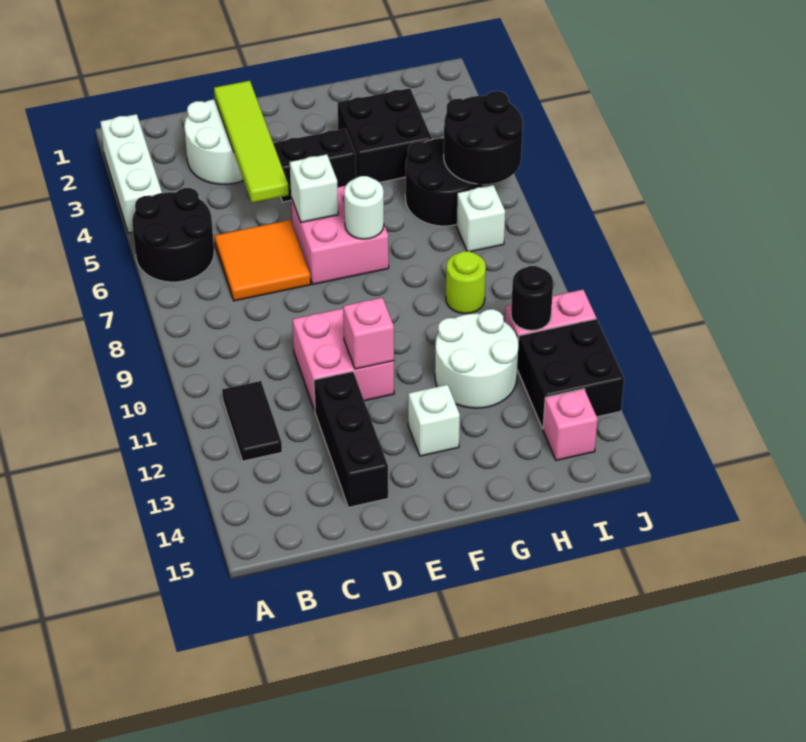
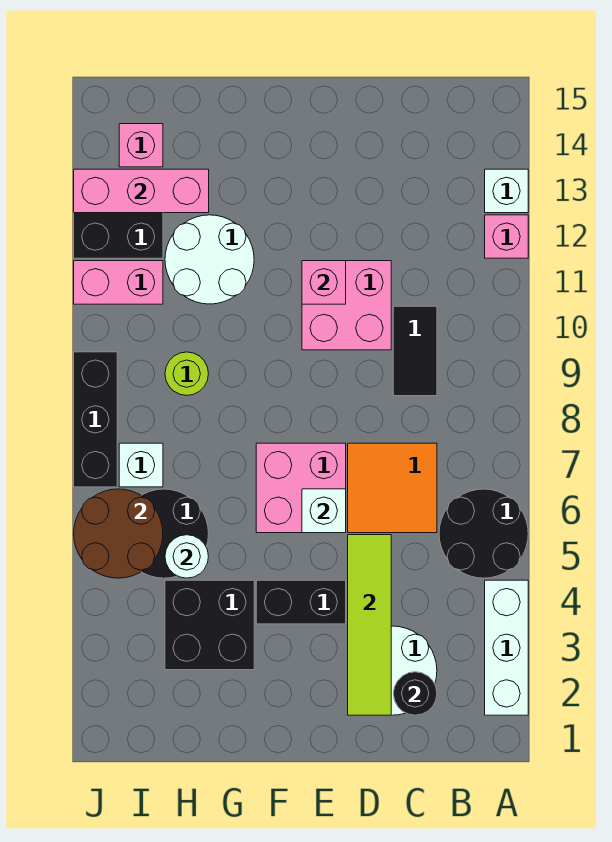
none -> pink brick A12 level 1
black tile B11:B12 level 1 -> black tile C9:C10 level 1
black brick D12:D14 level 1 -> black brick J7:J9 level 1
white round brick F7 level 2 -> white round brick H5 level 2
white brick F13 level 1 -> white brick A13 level 1
none -> pink brick H13:J13 level 2
black round brick I5:J6 level 2 -> brown round brick I5:J6 level 2
black round brick I11 level 2 -> black round brick C2 level 2

